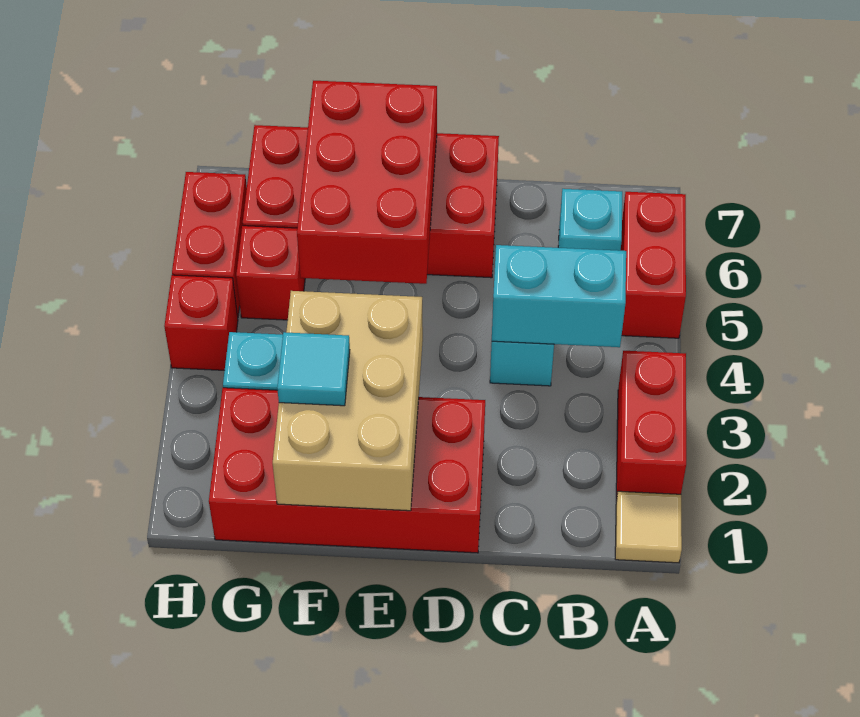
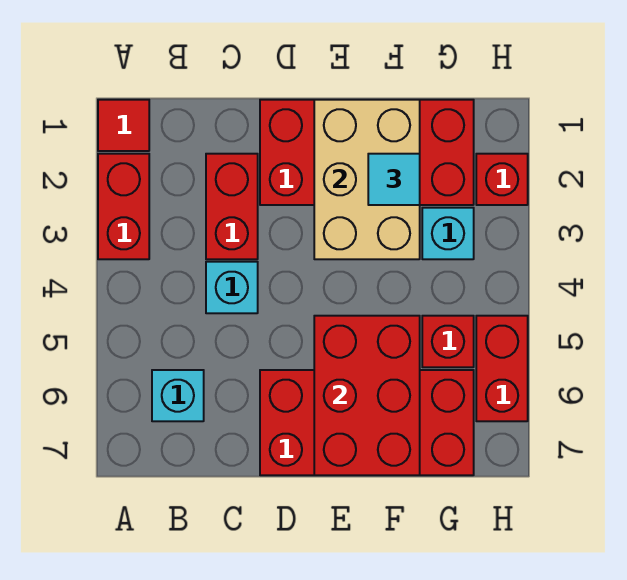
tan tile A1 level 1 -> red tile A1 level 1
red brick A5:A6 level 1 -> red brick C2:C3 level 1
cyan brick B4:C4 level 2 -> none
red brick H4 level 1 -> red brick H2 level 1

